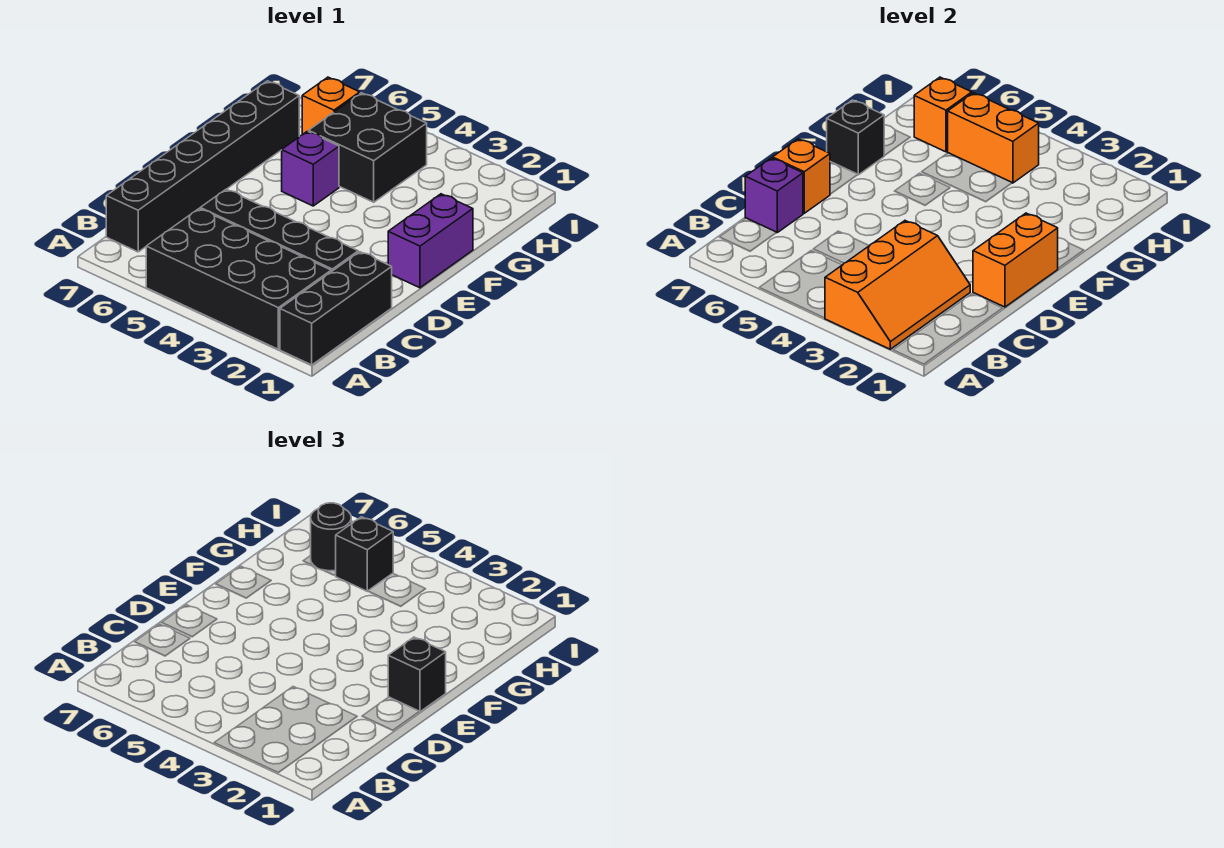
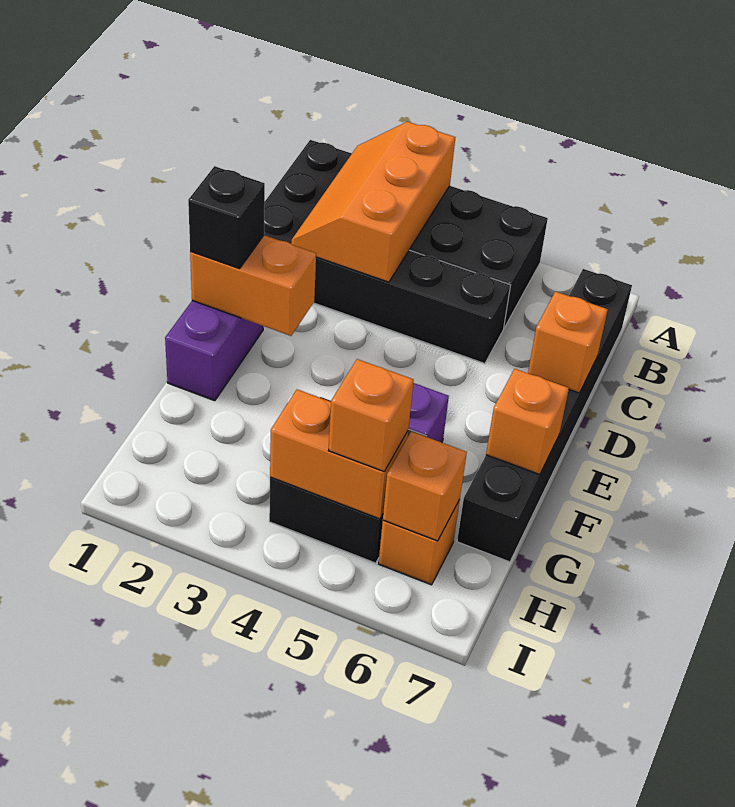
purple brick C7 level 2 -> none
orange brick D1:E1 level 2 -> orange brick E1:E2 level 2
black brick F7 level 2 -> orange brick F7 level 2
black brick H5 level 3 -> orange brick H5 level 3
black round brick H6 level 3 -> none

